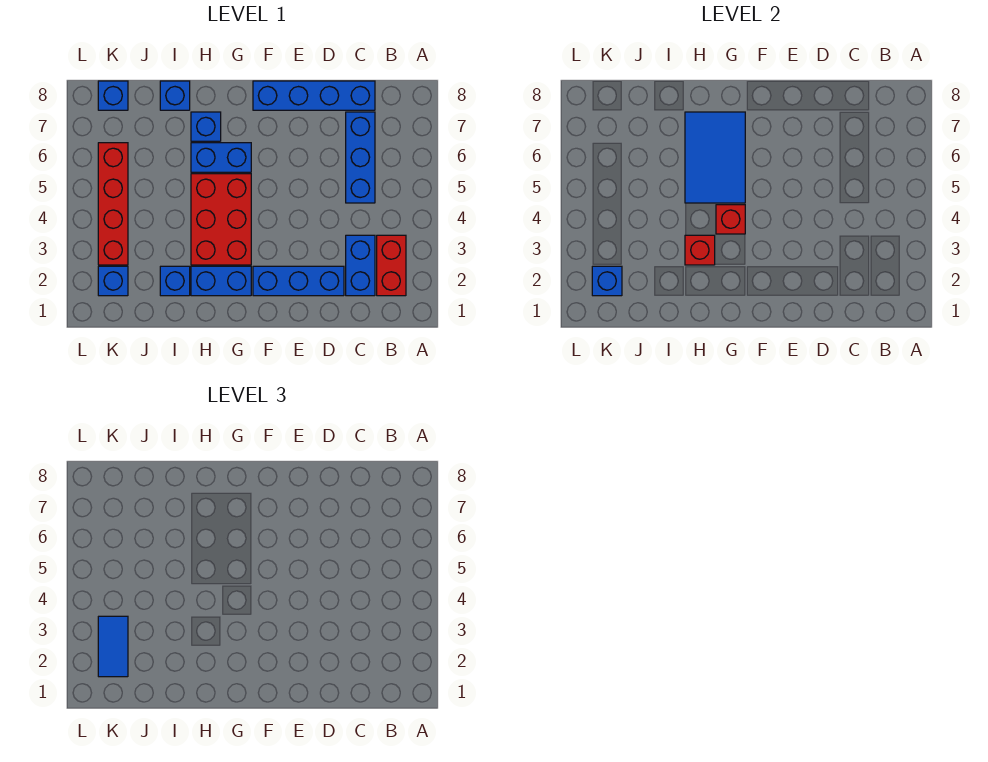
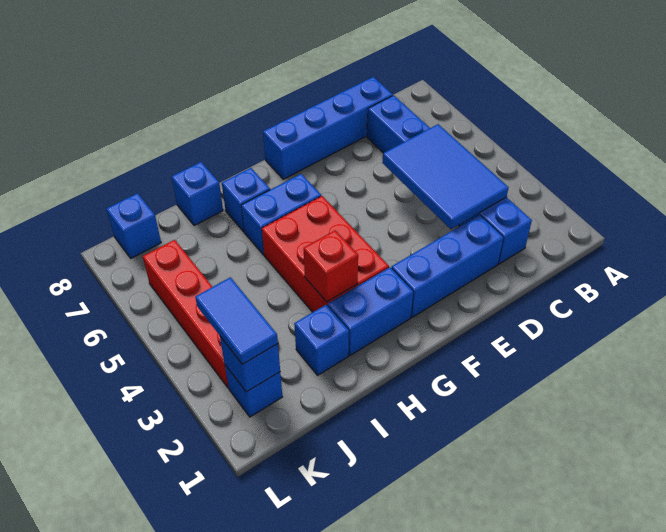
red brick B2:B3 level 1 -> none
red brick G4 level 2 -> none
blue tile G5:H7 level 2 -> blue tile C3:D5 level 2

